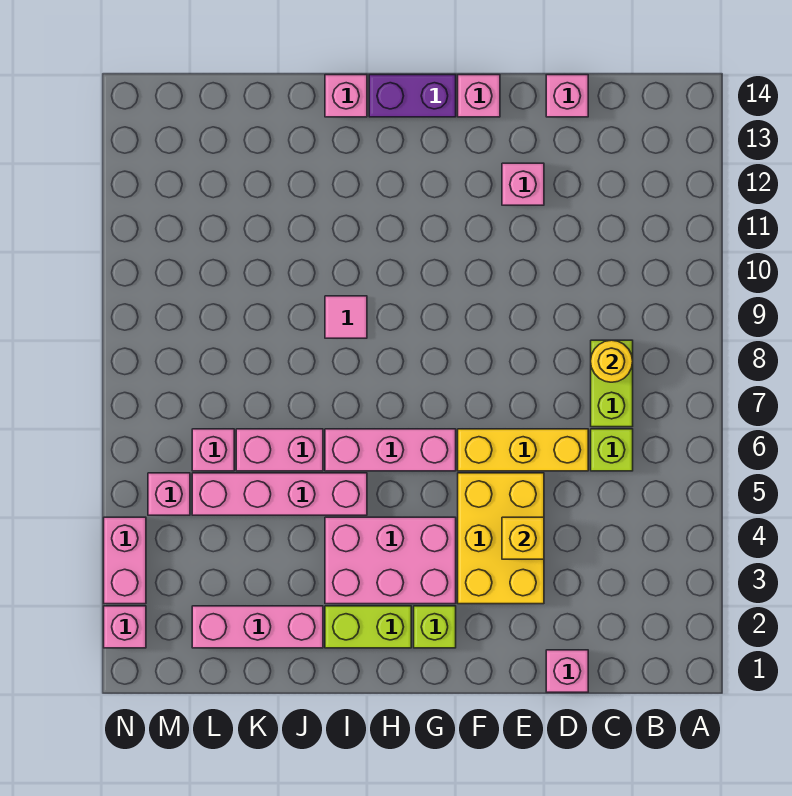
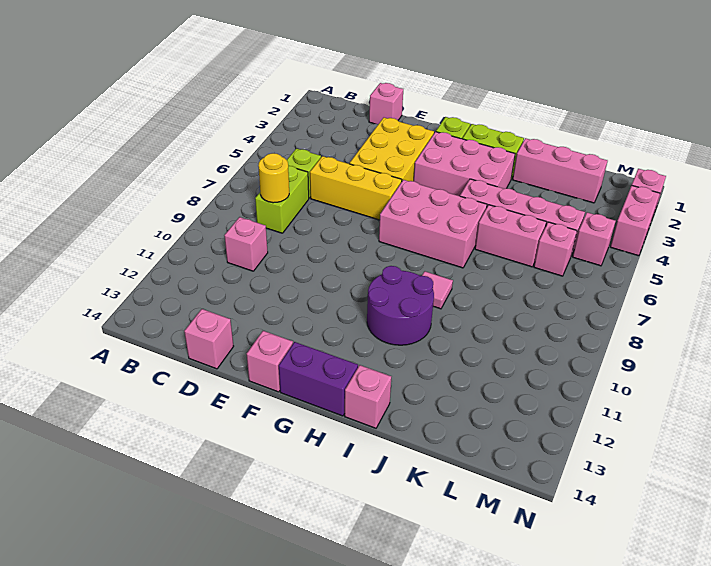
yellow brick E4 level 2 -> none
pink brick E12 level 1 -> pink brick C10 level 1
pink brick G6:I6 level 1 -> pink brick G6:I7 level 1
none -> purple round brick H10:I11 level 1

